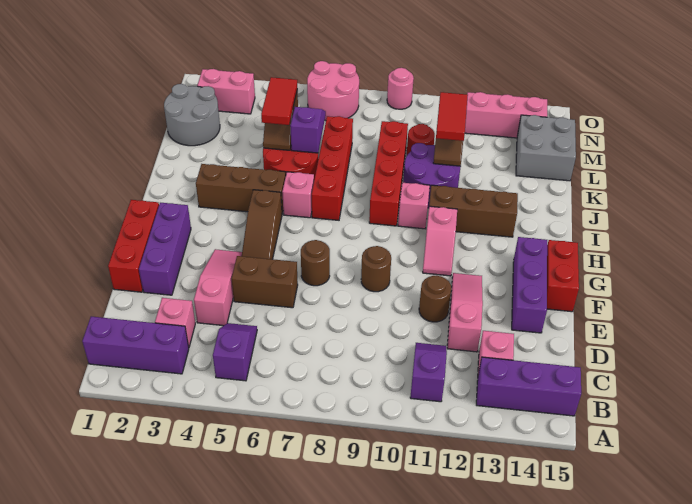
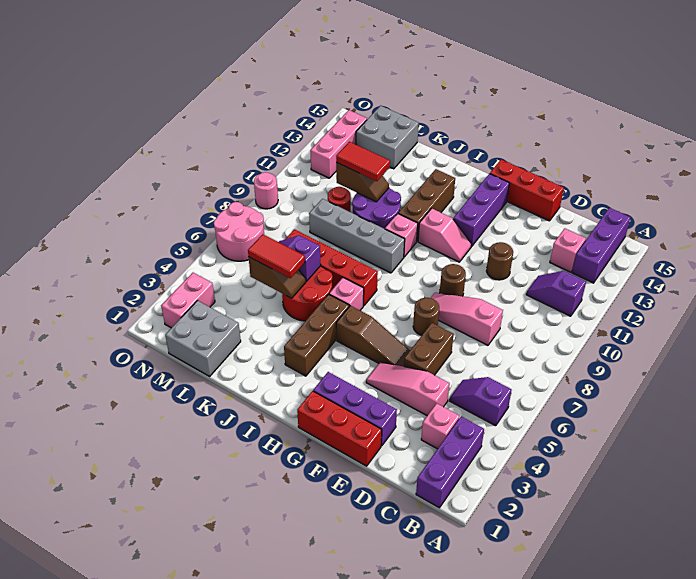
pink slope D12:F12 level 1 top D -> pink slope D8:F8 level 1 top D
purple brick E14:G14 level 1 -> purple brick G12:G14 level 1
red brick F15:G15 level 1 -> red brick E15:G15 level 1
red brick I9:L9 level 1 -> grey brick I9:L9 level 1
grey round brick L1:M2 level 1 -> grey brick L1:M2 level 1

